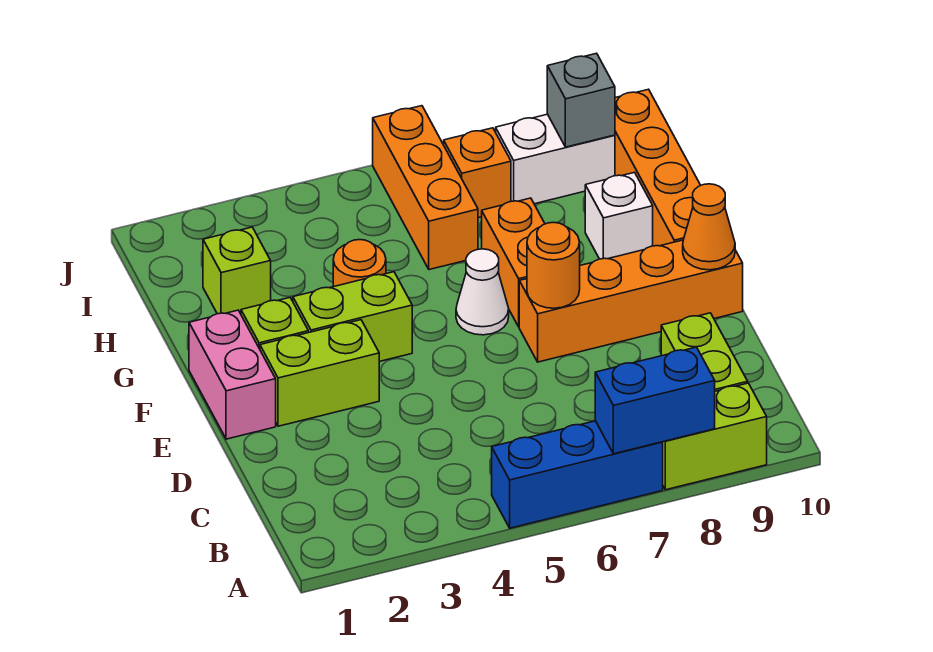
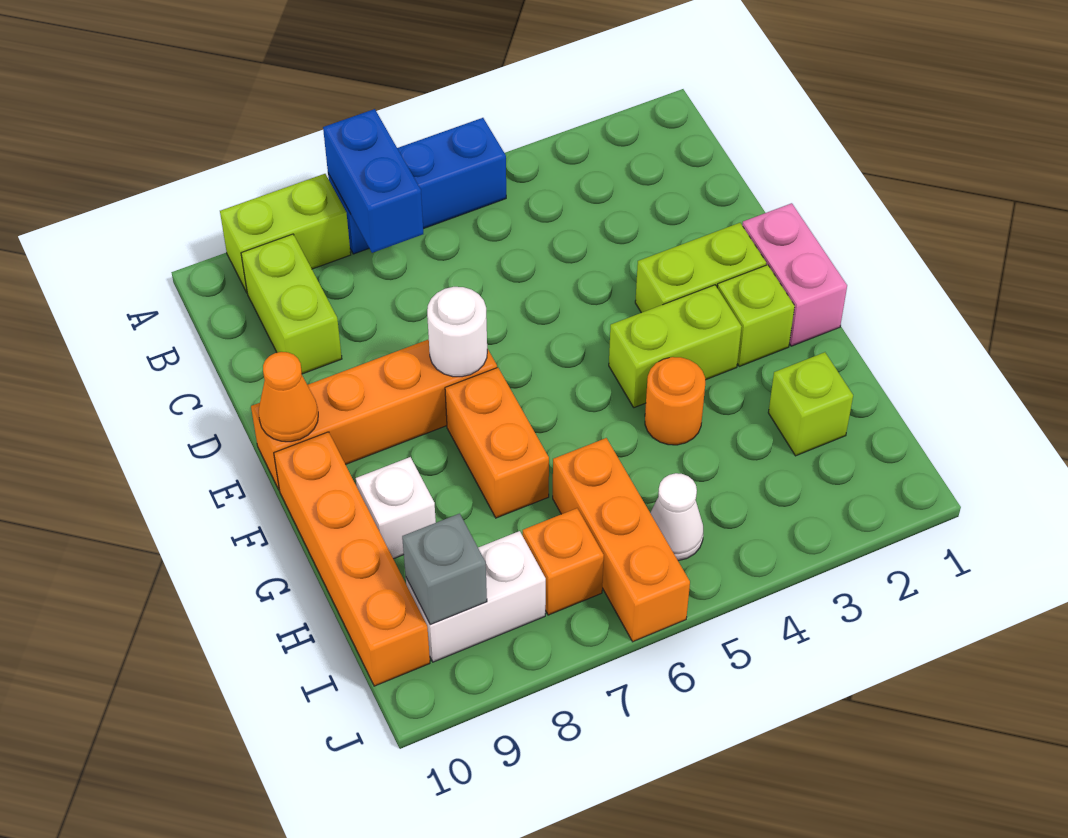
blue brick A7:A8 level 2 -> blue brick A7:B7 level 2
orange round brick E7 level 2 -> white round brick E7 level 2
white cone F6 level 1 -> white cone I5 level 1

